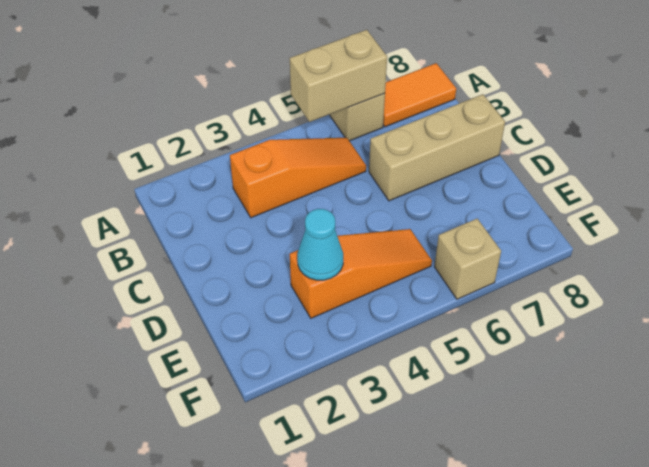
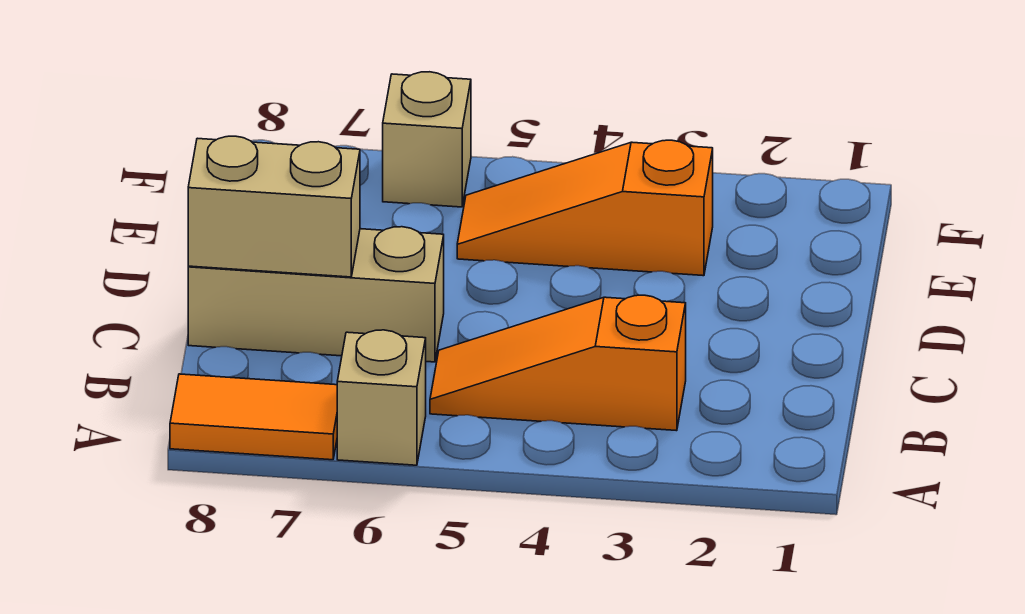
tan brick A5:A6 level 2 -> tan brick C7:C8 level 2
cyan cone E3 level 2 -> none

